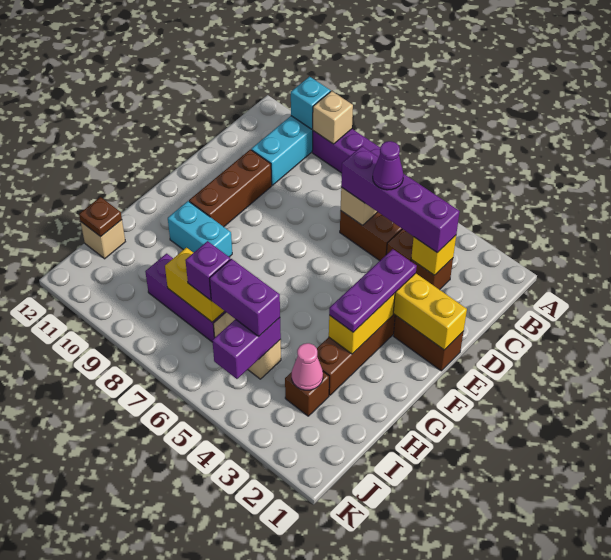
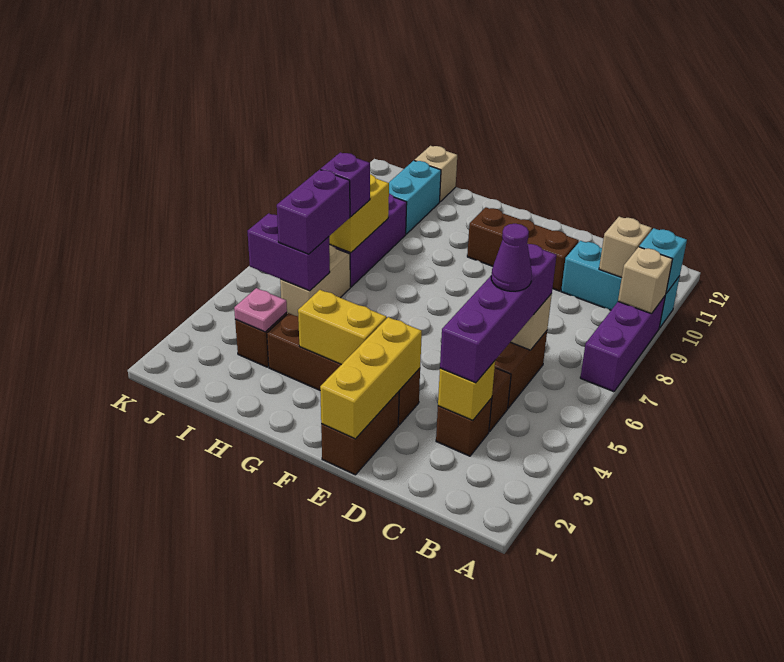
none -> tan brick B10 level 2
purple plate E3:G3 level 3 -> none
cyan brick G9:G10 level 1 -> cyan brick I10:I11 level 1
pink cone I3 level 2 -> pink plate I3 level 2
brown plate I12 level 2 -> none

